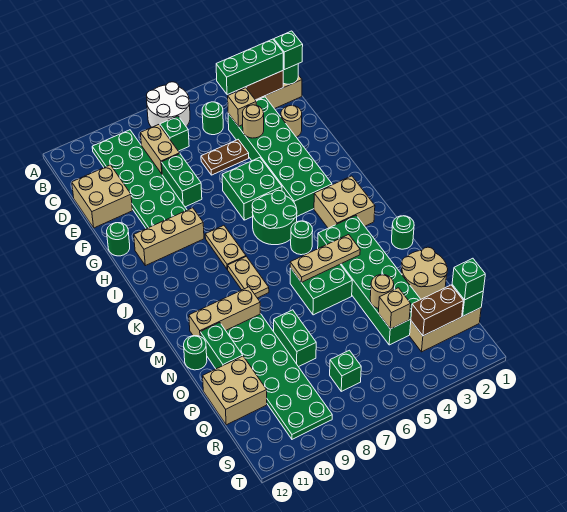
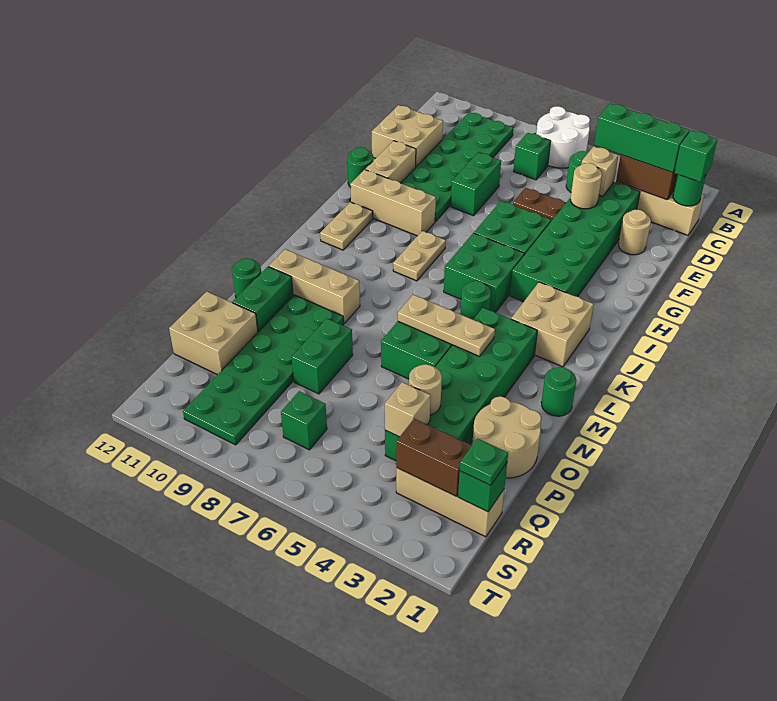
tan brick C8:D8 level 1 -> tan brick F11:G11 level 1
green round brick I5:J6 level 1 -> green brick I5:J6 level 1
tan plate K8:L8 level 1 -> tan plate I11:J11 level 1
green brick R1 level 3 -> green plate R1 level 3

